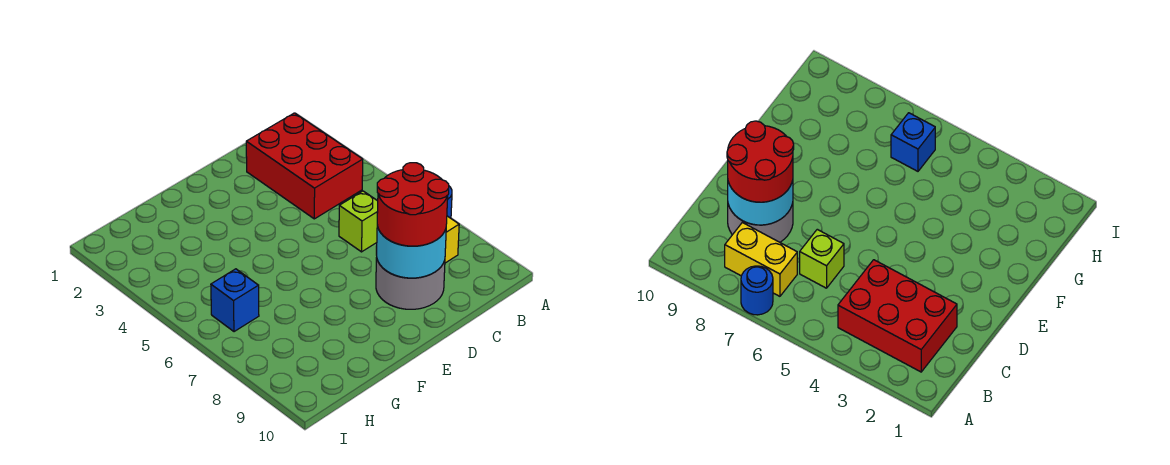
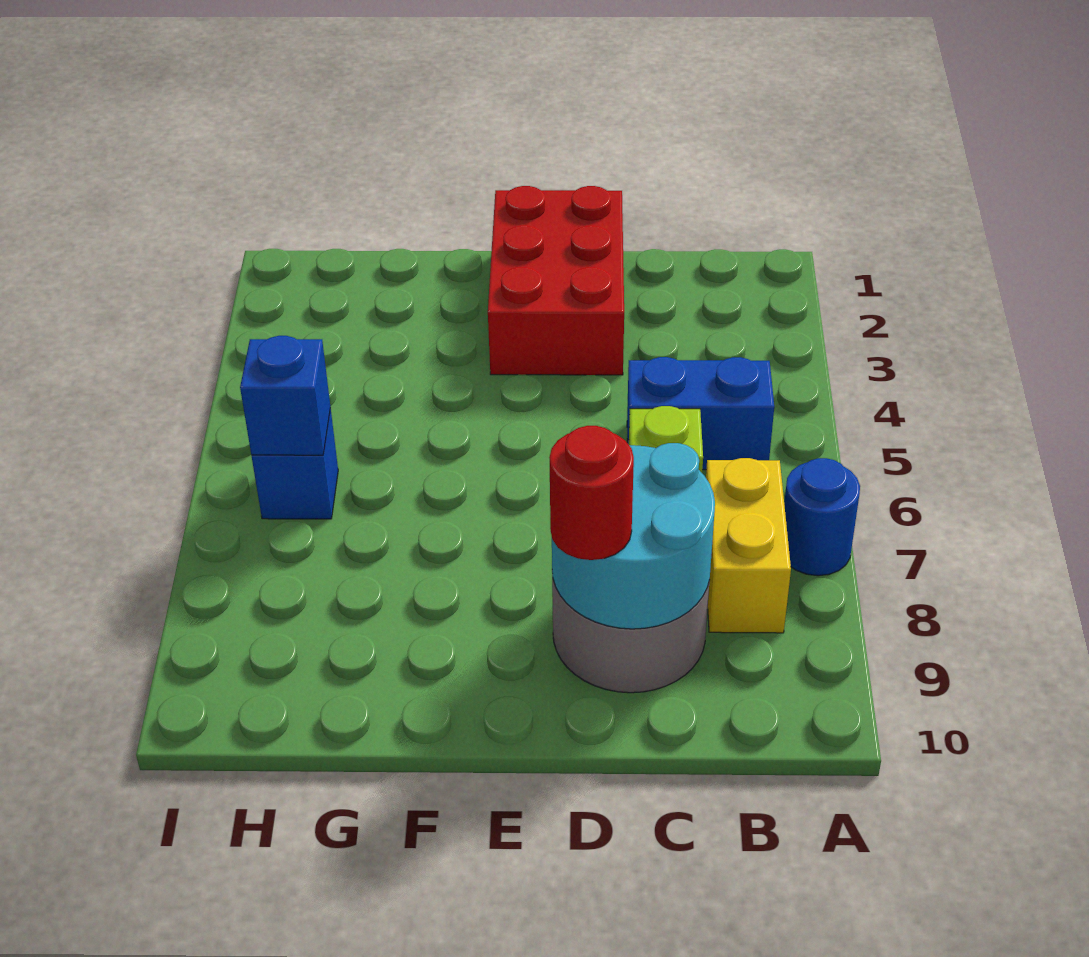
red brick B2:C4 level 1 -> red brick D1:E3 level 1
none -> blue brick B5:C5 level 1
red round brick C8:D9 level 3 -> red round brick D9 level 3
none -> blue brick H6 level 2

